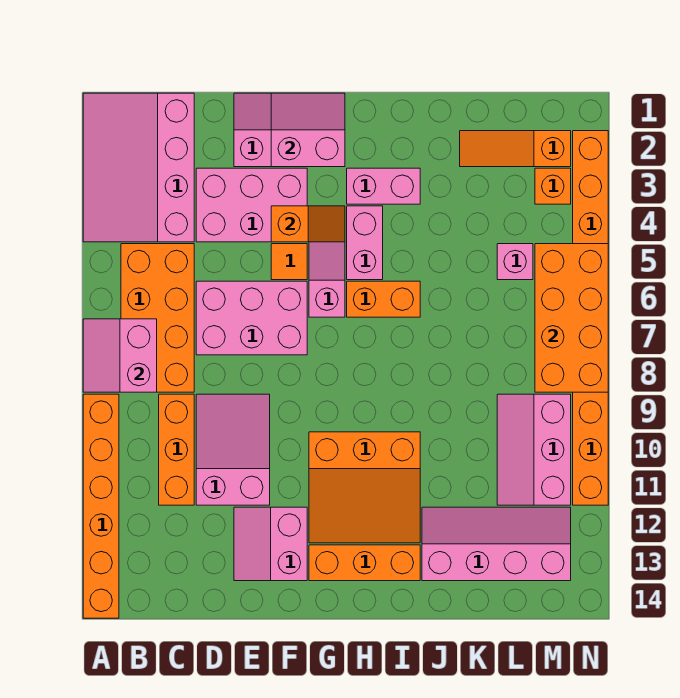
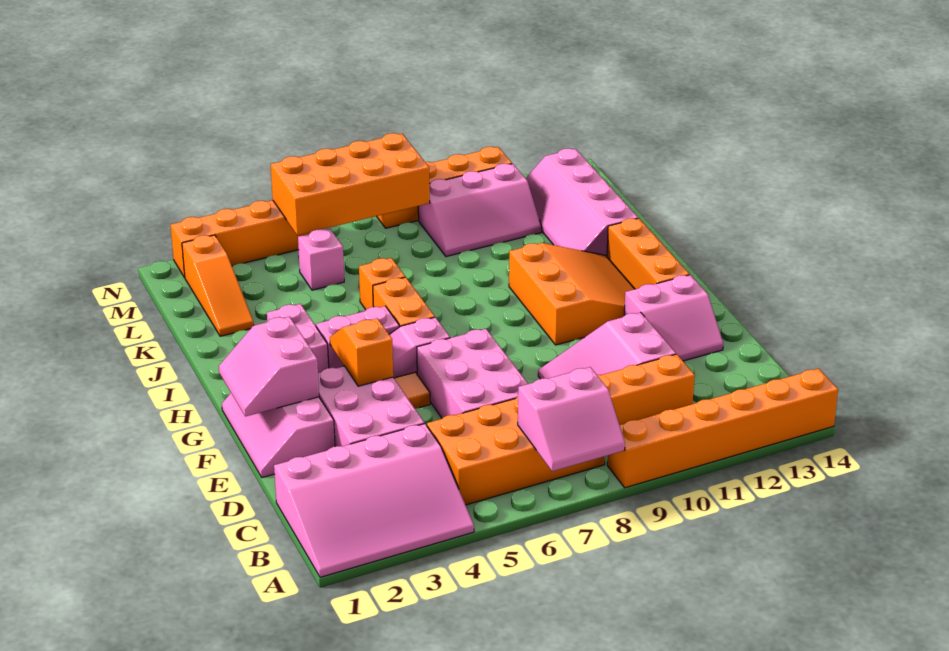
orange brick M3 level 1 -> orange brick J6 level 1

